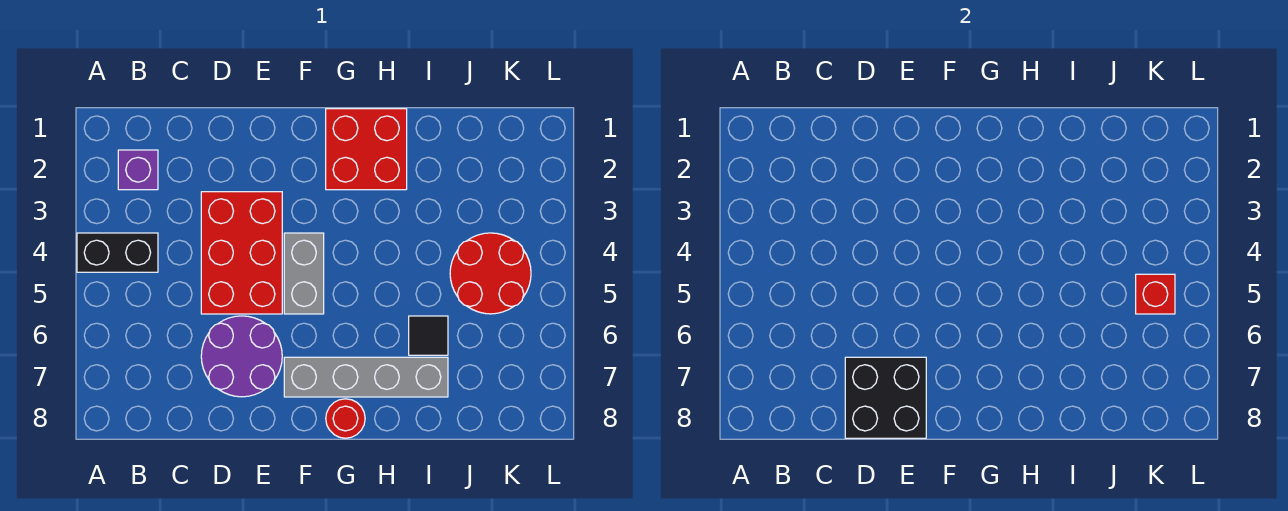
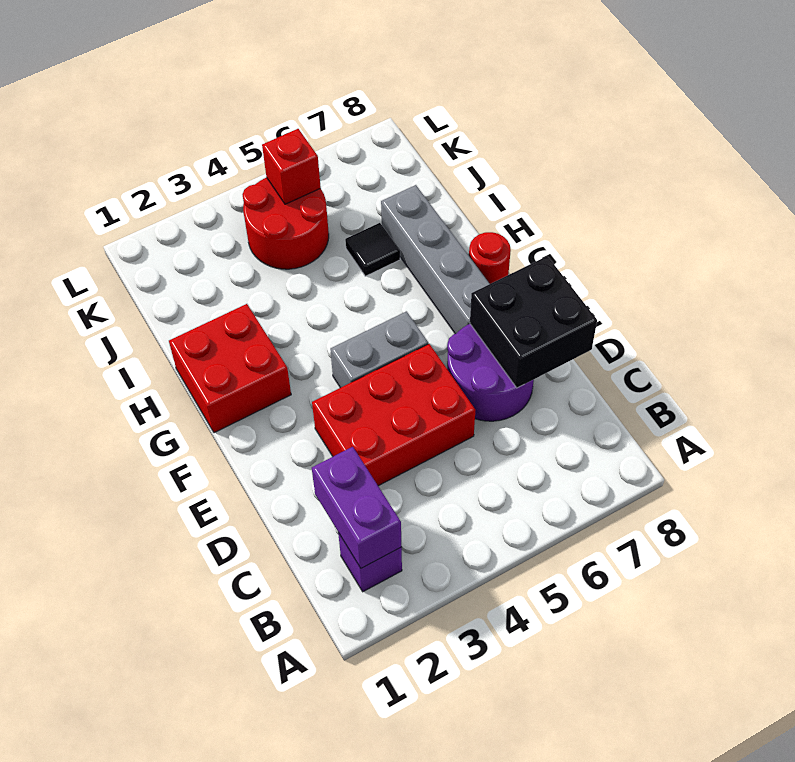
black brick A4:B4 level 1 -> none
none -> purple brick B2:C2 level 2

